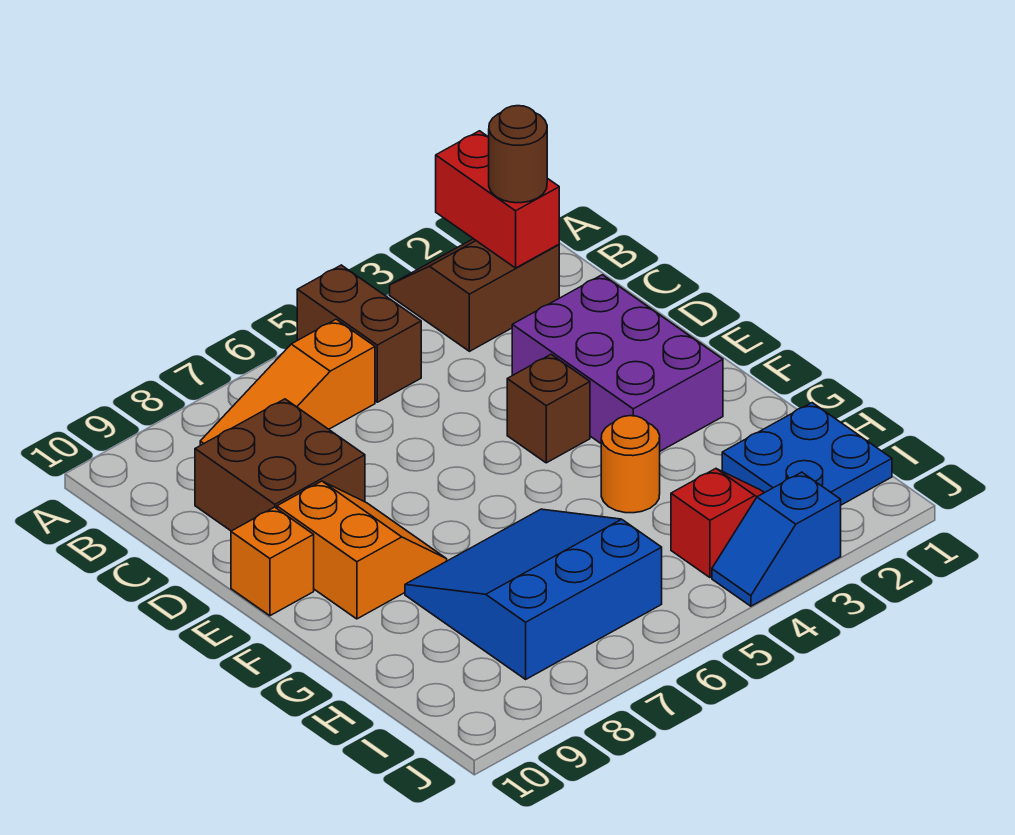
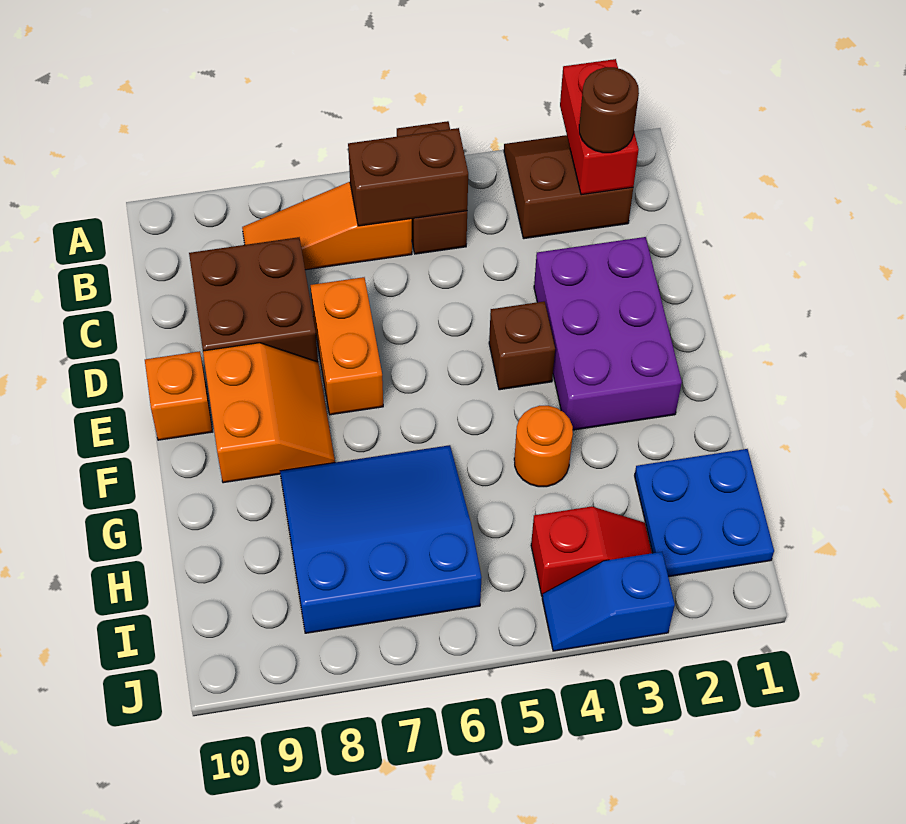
none -> brown brick B5:B6 level 2
none -> orange brick D7:E7 level 1

